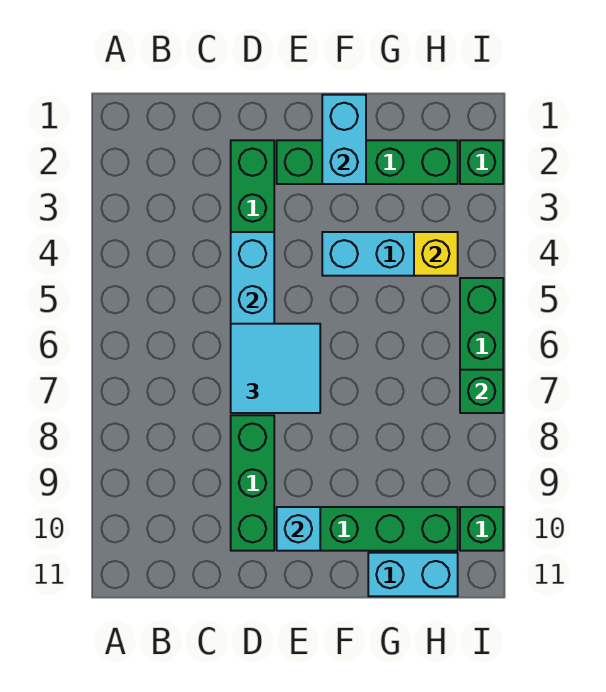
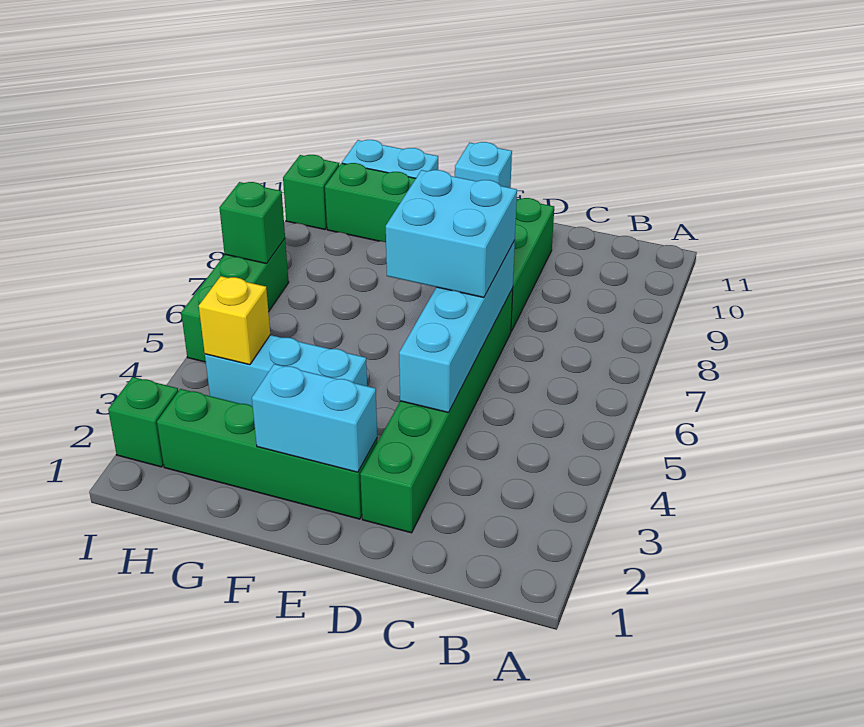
cyan tile D6:E7 level 3 -> cyan brick D6:E7 level 3
cyan brick F1:F2 level 2 -> cyan brick E2:F2 level 2

